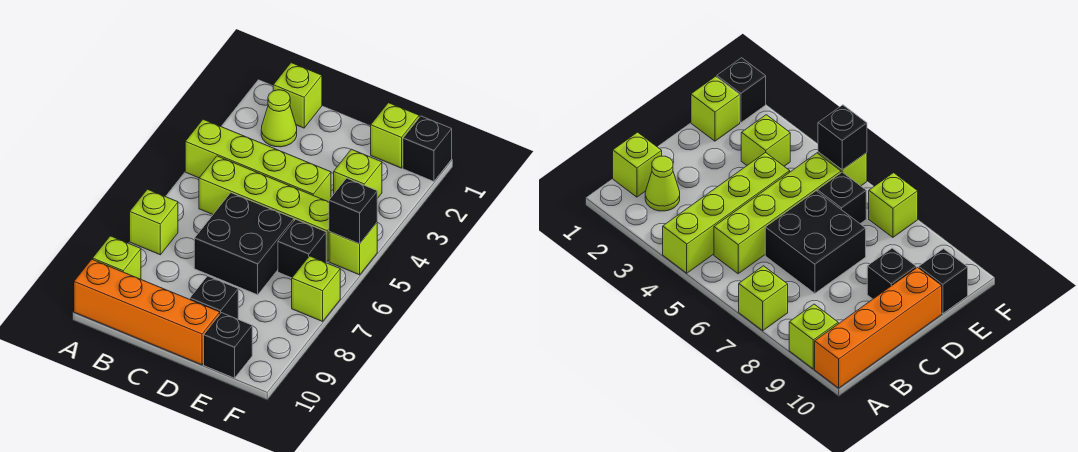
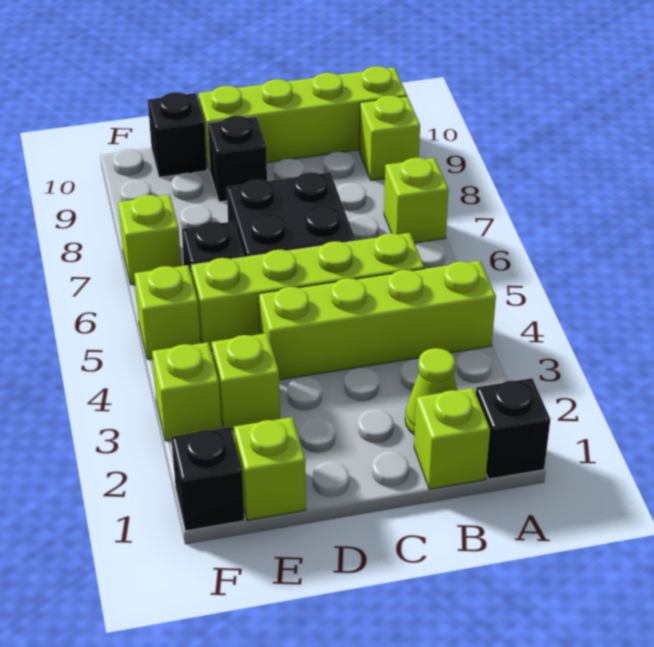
orange brick A10:D10 level 1 -> lime brick A10:D10 level 1
none -> lime brick F3 level 1
black brick F5 level 2 -> black brick A1 level 1

